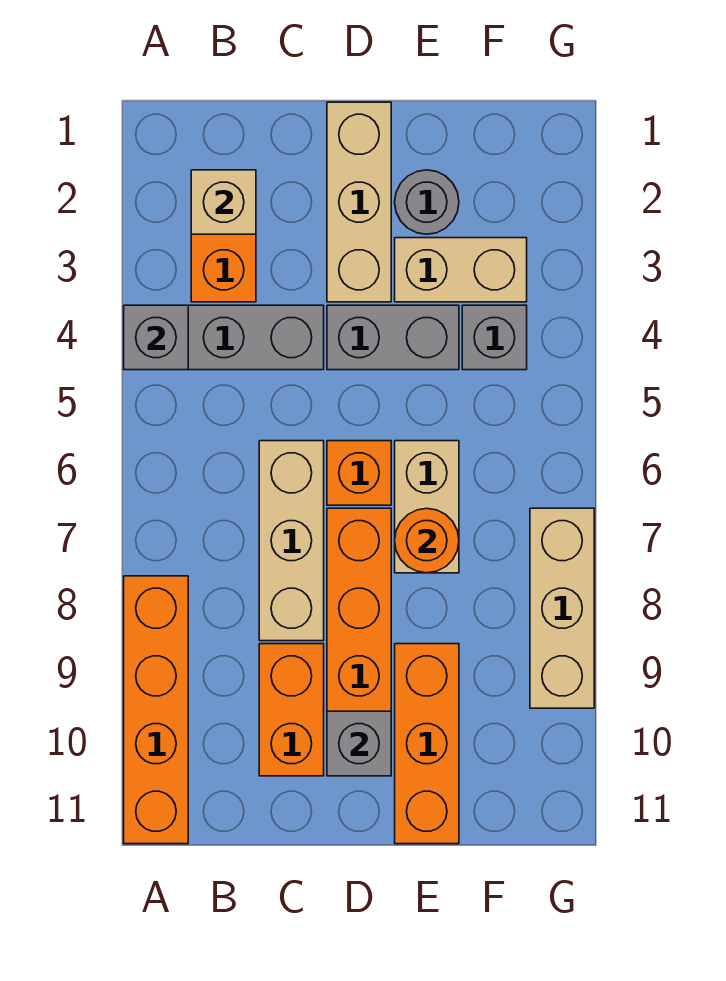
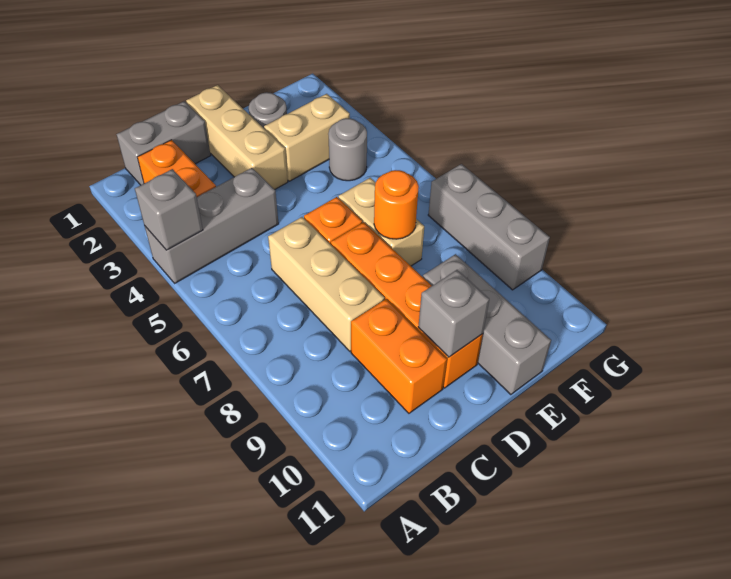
orange brick A8:A11 level 1 -> none
tan brick B2 level 2 -> none
grey brick D4:E4 level 1 -> grey brick B1:C1 level 1
orange brick E9:E11 level 1 -> grey brick E9:E11 level 1
grey brick F4 level 1 -> grey round brick F4 level 1
tan brick G7:G9 level 1 -> grey brick G7:G9 level 1

